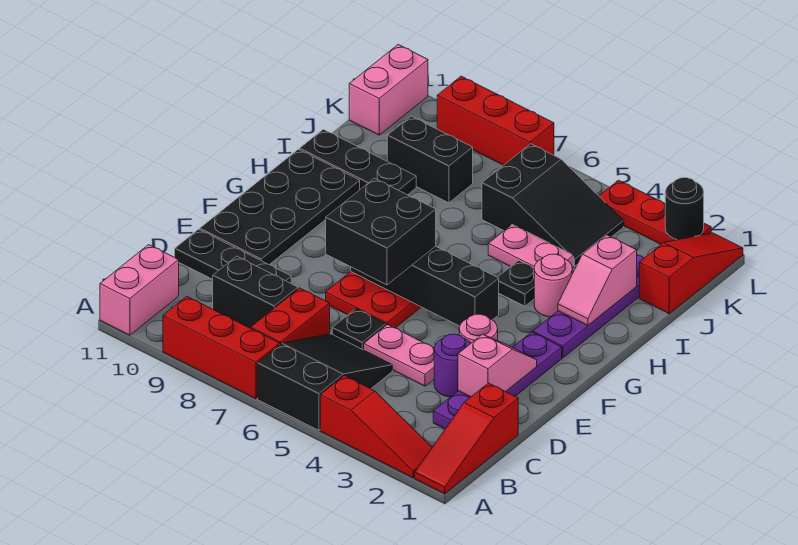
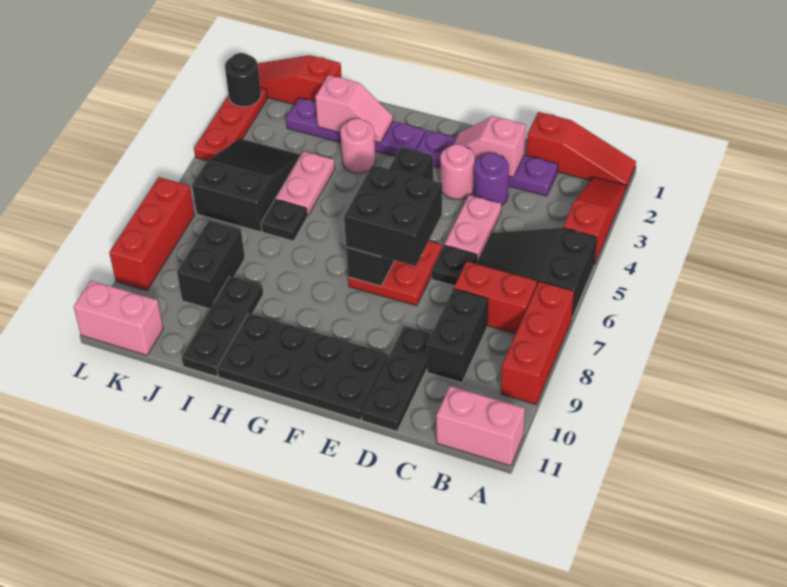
black plate H4 level 1 -> black plate I6 level 1

